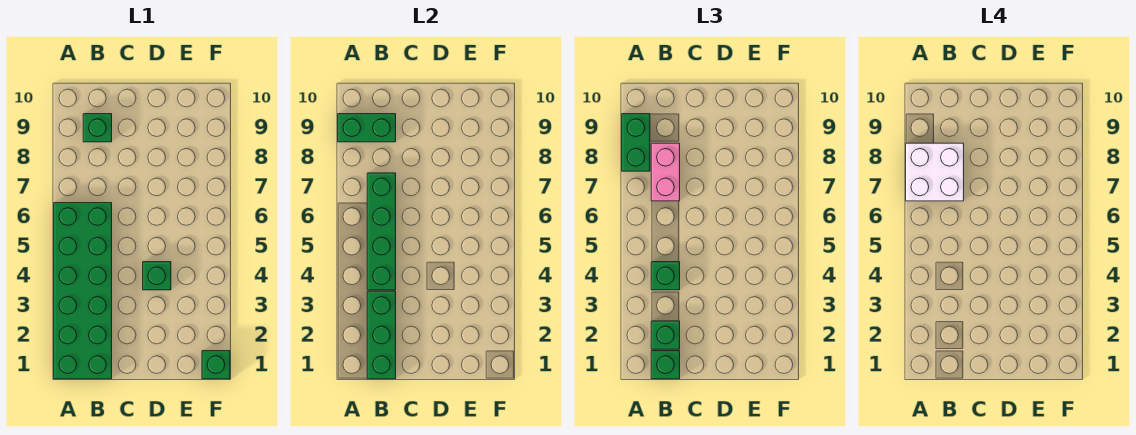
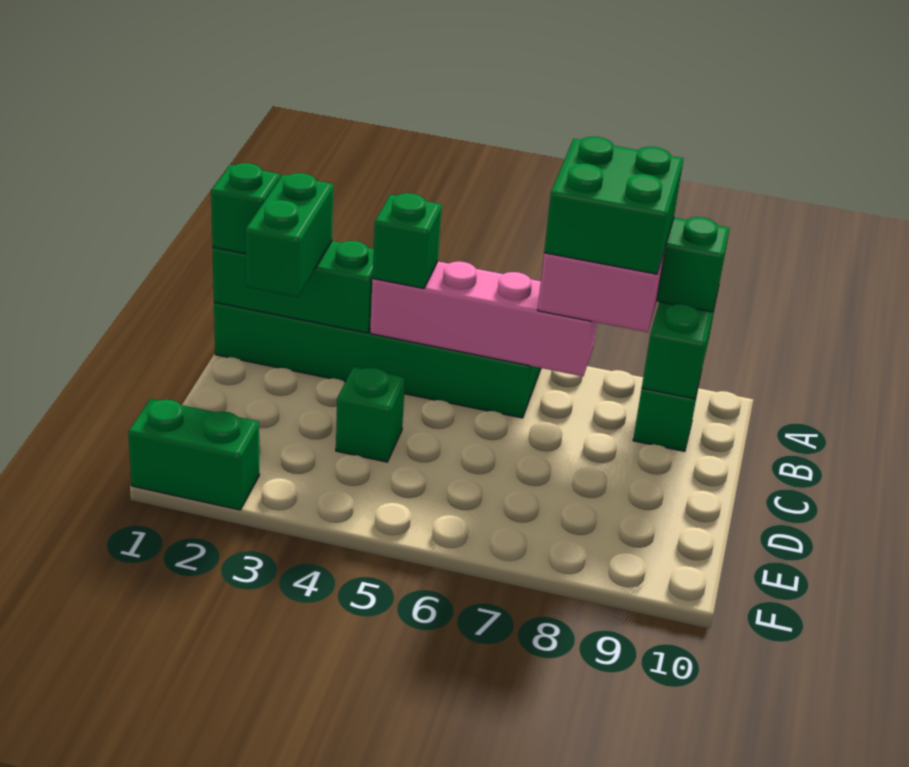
white brick A7:B8 level 4 -> green brick A7:B8 level 4
green brick B2 level 3 -> green brick B2:C2 level 3
green brick B4:B7 level 2 -> pink brick B4:B7 level 2
green brick F1 level 1 -> green brick F1:F2 level 1

